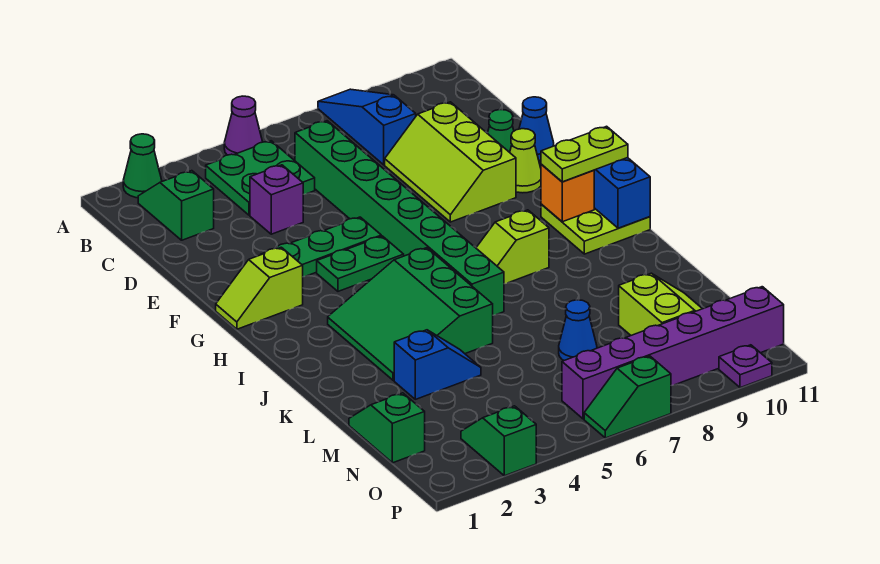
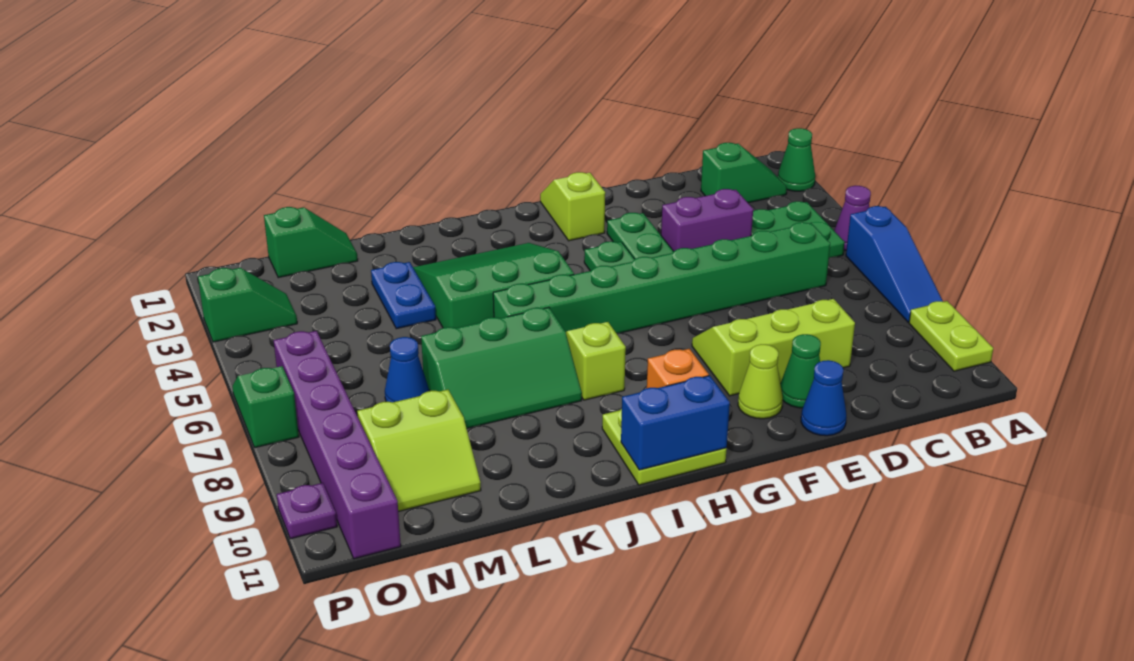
blue slope A8:C8 level 1 top C -> blue slope A6:A8 level 1 top 6
purple brick D4 level 1 -> purple brick D4:E4 level 1
lime plate H10:H11 level 3 -> lime plate A9:A10 level 1
none -> green slope J7:L8 level 1 top 7
blue slope L3:L4 level 1 top 3 -> blue plate L3:L4 level 1

